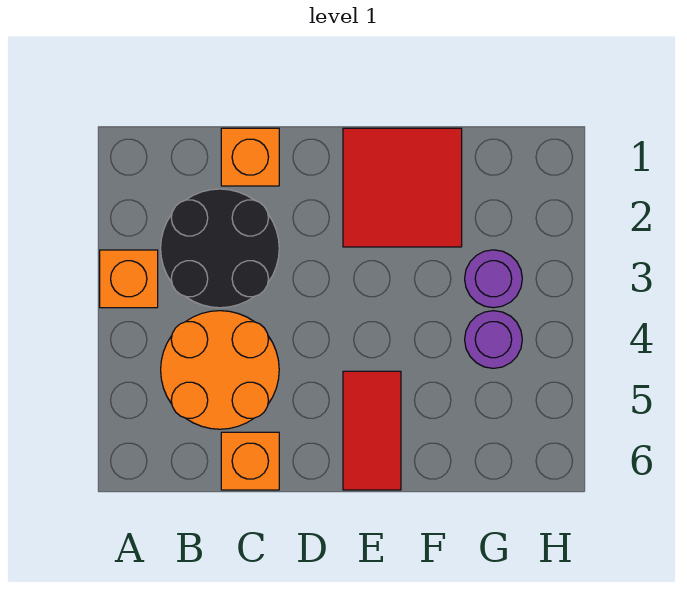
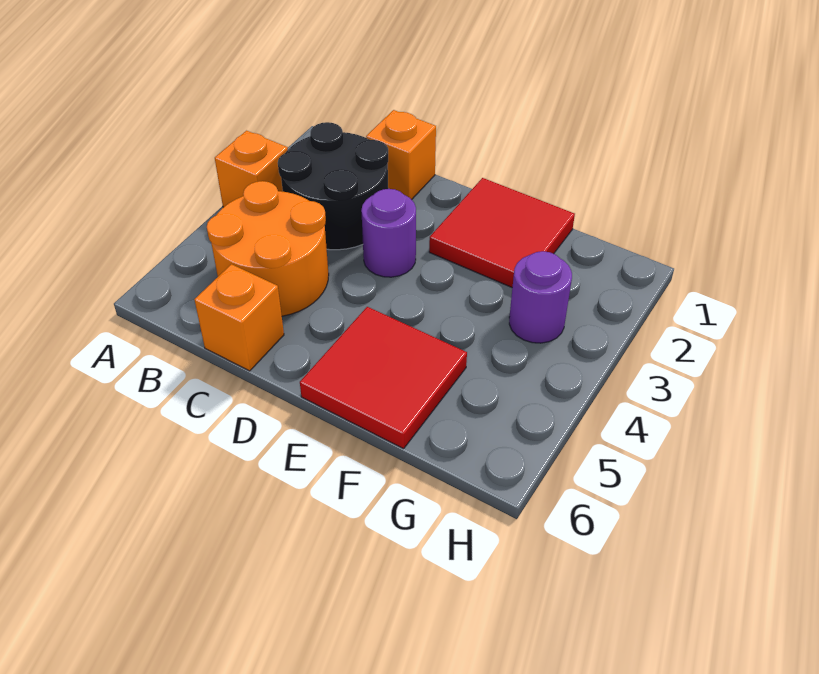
red tile E5:E6 level 1 -> red tile E5:F6 level 1
purple round brick G4 level 1 -> purple round brick D3 level 1

